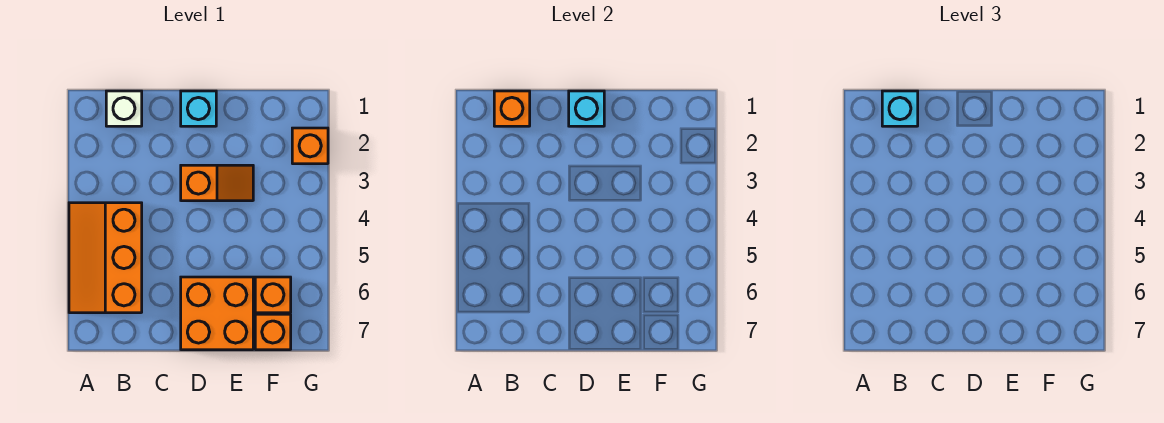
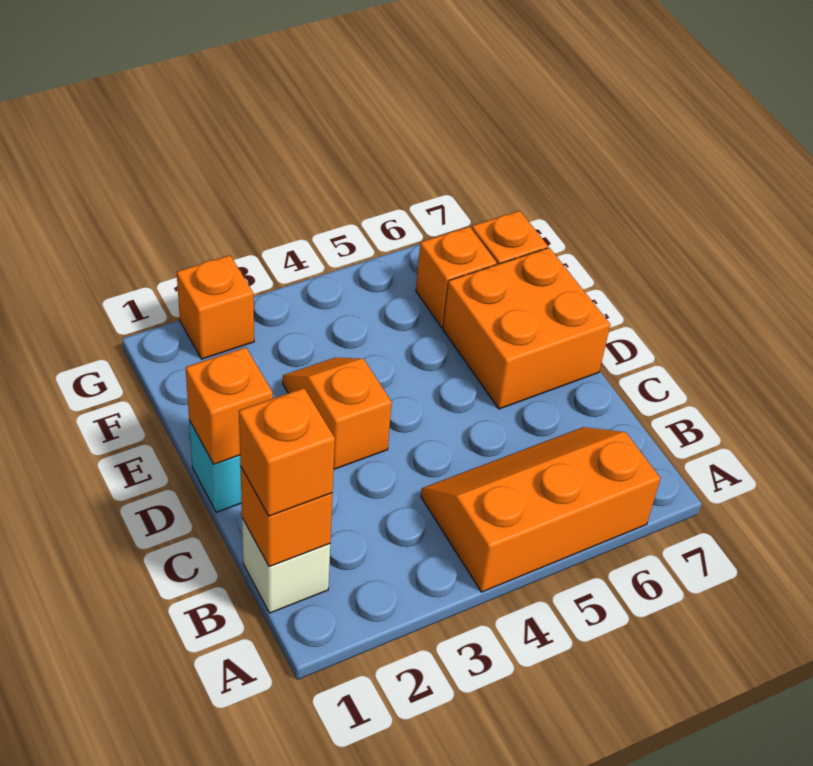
orange slope A4:B6 level 1 top B -> orange slope A4:B6 level 1 top A
cyan brick B1 level 3 -> orange brick B1 level 3
cyan brick D1 level 2 -> orange brick D1 level 2

